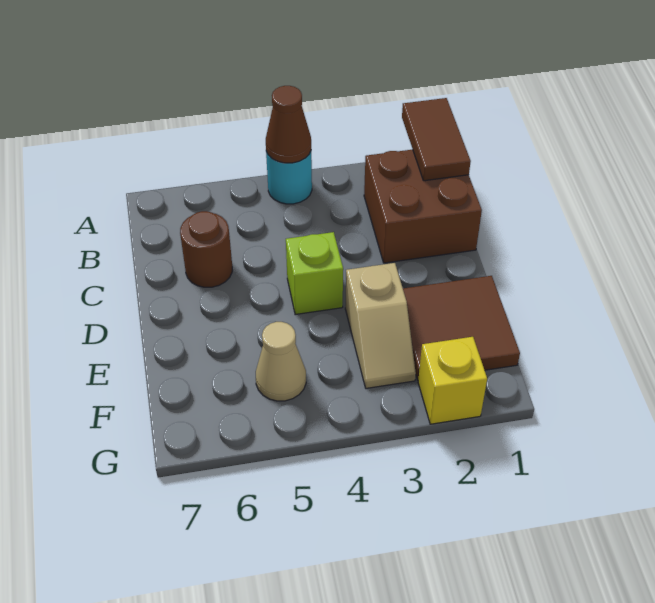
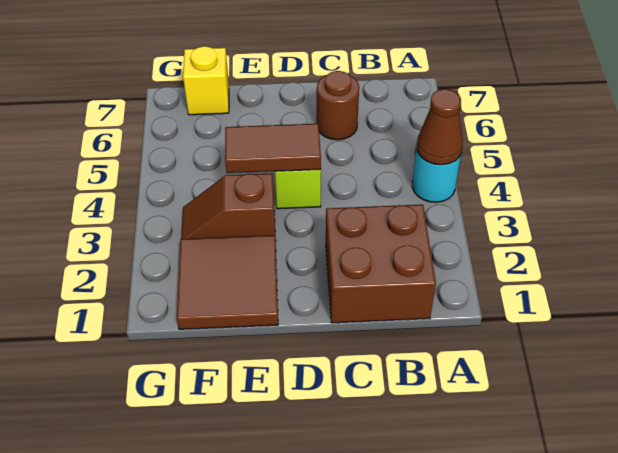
brown tile A1:B1 level 2 -> brown tile D4:E4 level 2
tan slope E3:F3 level 1 top E -> brown slope E3:F3 level 1 top E
tan cone F5 level 1 -> none
yellow brick G2 level 1 -> yellow brick F7 level 1

